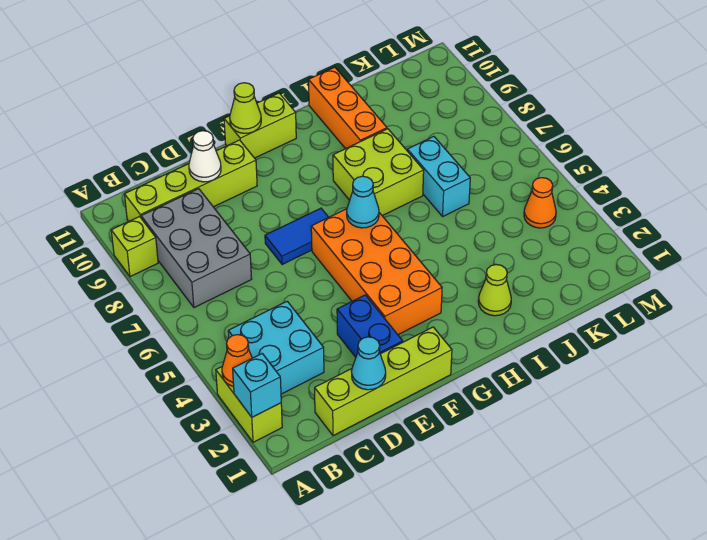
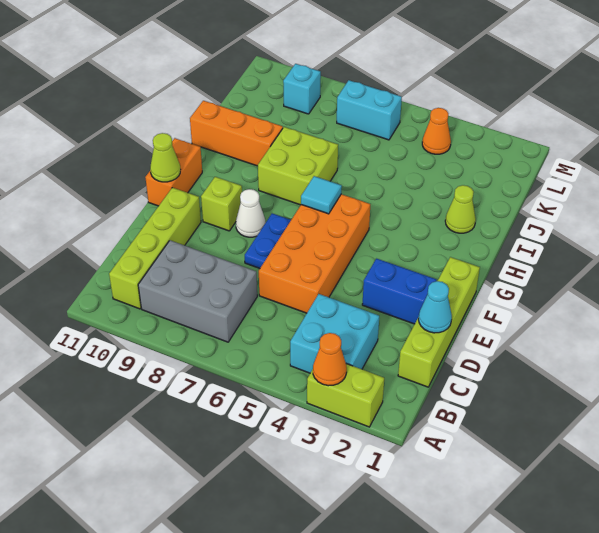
cyan brick A2 level 2 -> cyan brick L9 level 1
lime brick A9 level 1 -> lime brick F9 level 1
white cone D10 level 2 -> white cone F8 level 1
blue tile E7:F7 level 1 -> blue plate E7:F7 level 1
orange brick F3:G6 level 1 -> orange brick D5:G6 level 1
lime brick F11:G11 level 1 -> orange brick F11:G11 level 1
cyan cone G6 level 2 -> cyan tile G6 level 2
cyan brick J6:J7 level 1 -> cyan brick L6:L7 level 1

